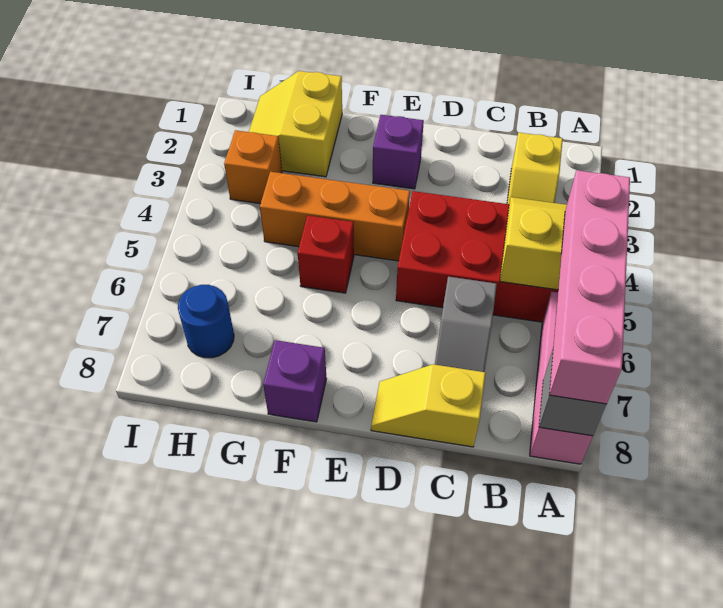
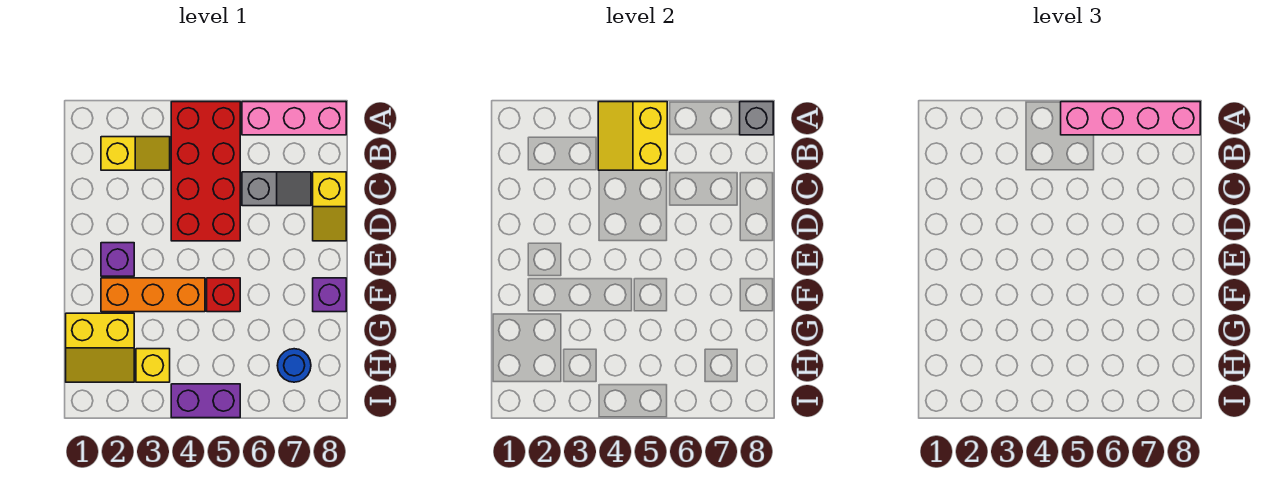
orange brick E4:G4 level 1 -> orange brick F2:F4 level 1
orange brick H3 level 1 -> yellow brick H3 level 1
none -> purple brick I4:I5 level 1

